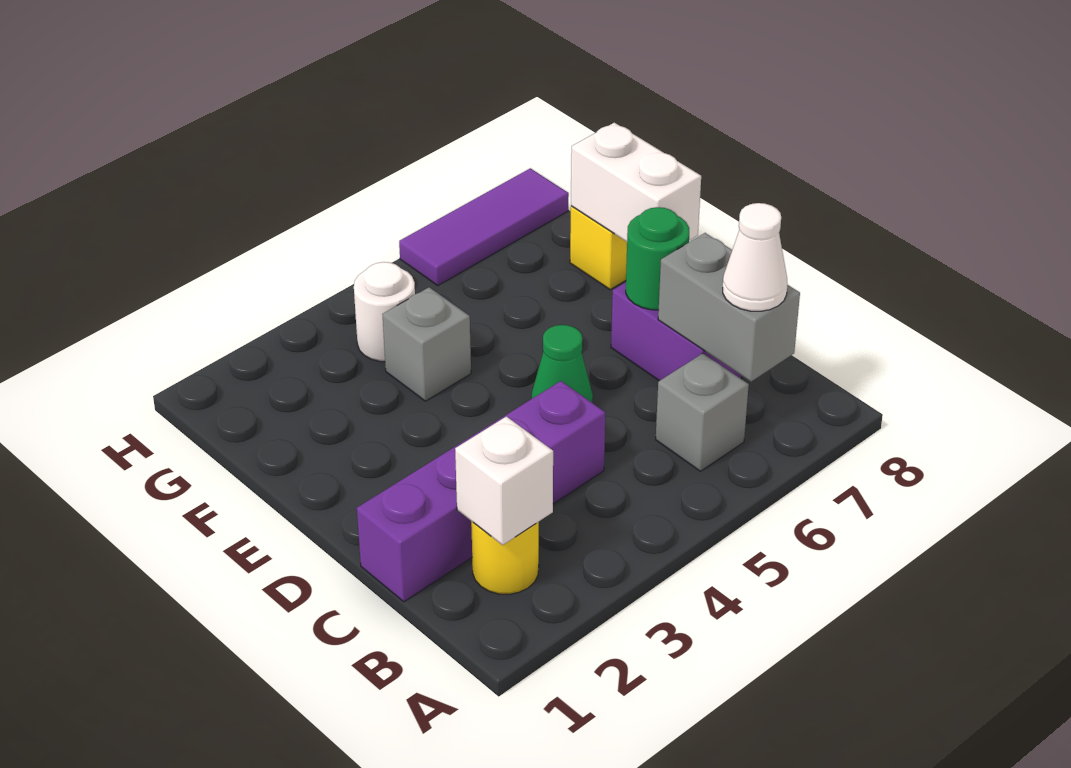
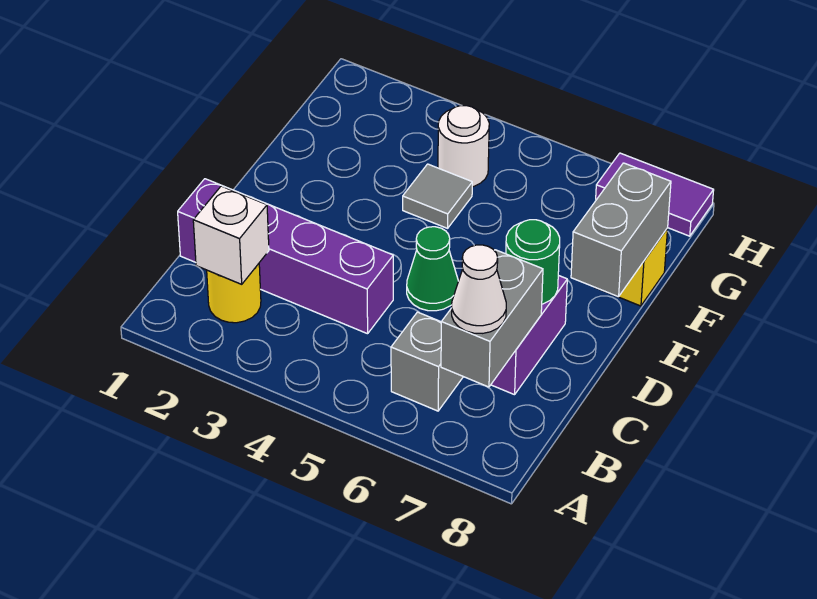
white brick E8:F8 level 2 -> grey brick E8:F8 level 2
grey brick F4 level 1 -> grey tile F4 level 1
purple tile H6:H8 level 1 -> purple tile H7:H8 level 1

